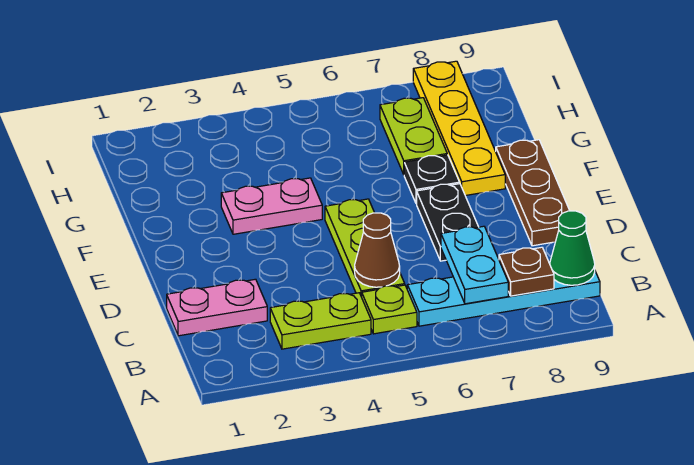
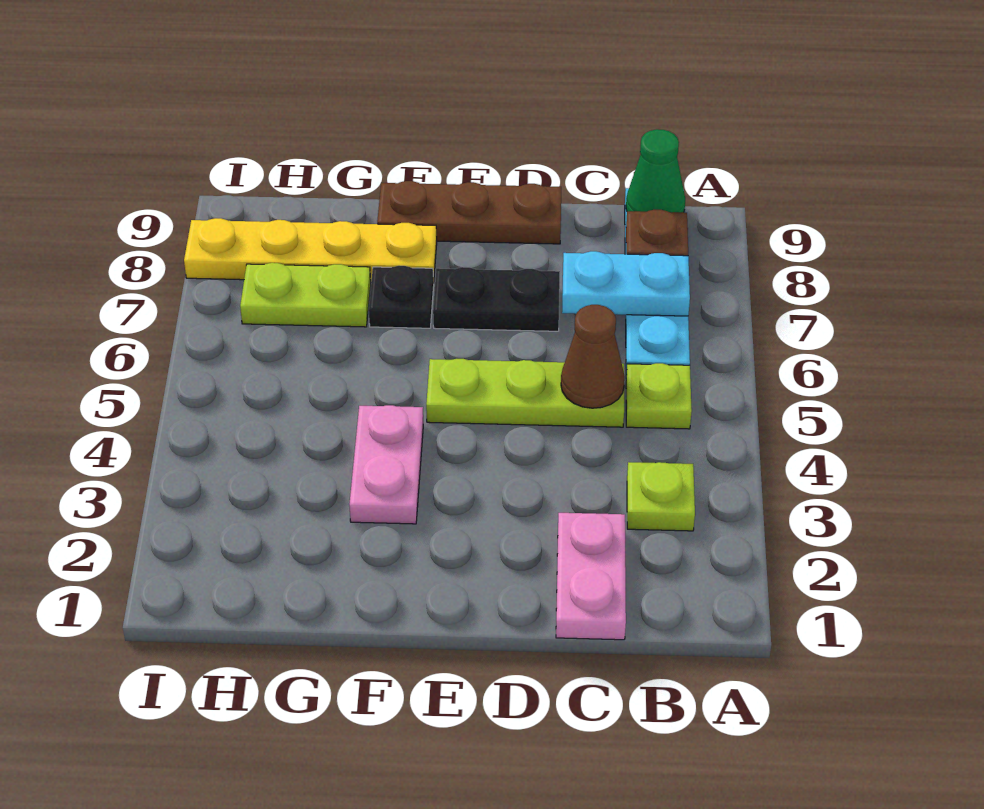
lime plate B3:B4 level 1 -> lime plate B3 level 1

